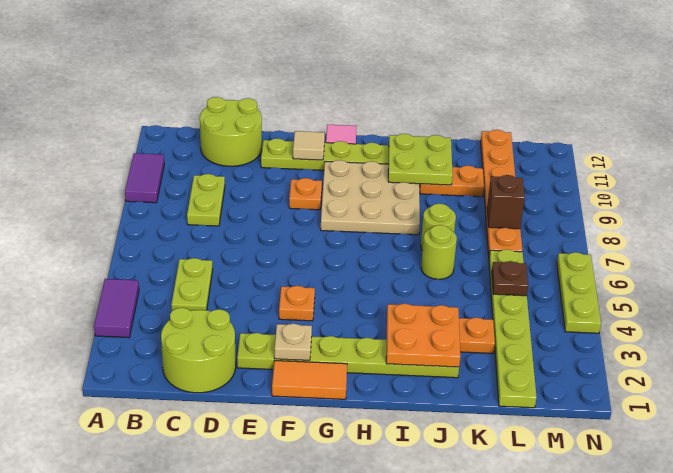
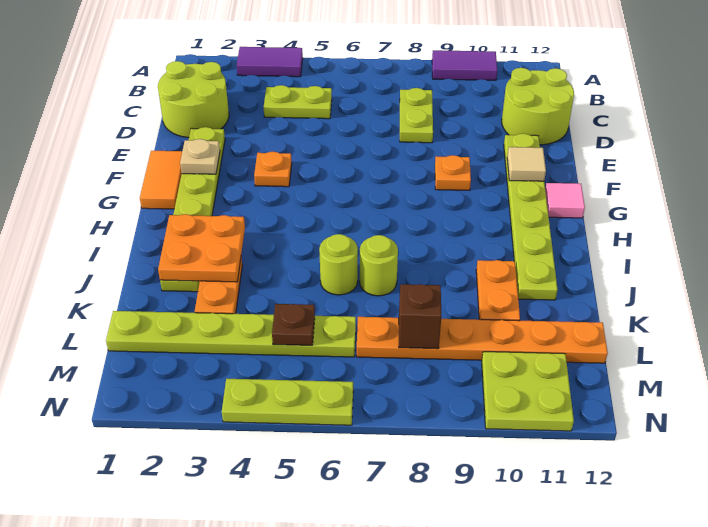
lime plate C8:C9 level 1 -> lime plate C8:D8 level 1
tan plate G8:I10 level 1 -> none
lime plate I10:J11 level 2 -> lime plate M10:N11 level 1

